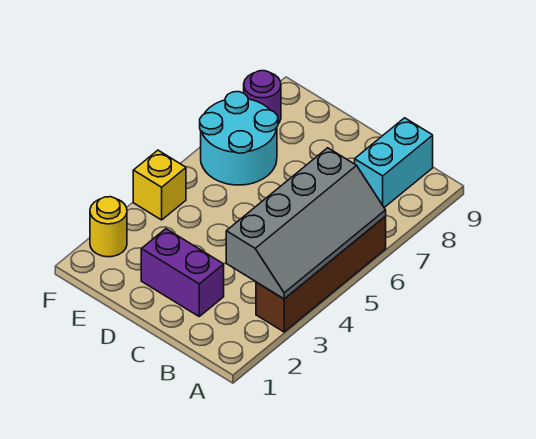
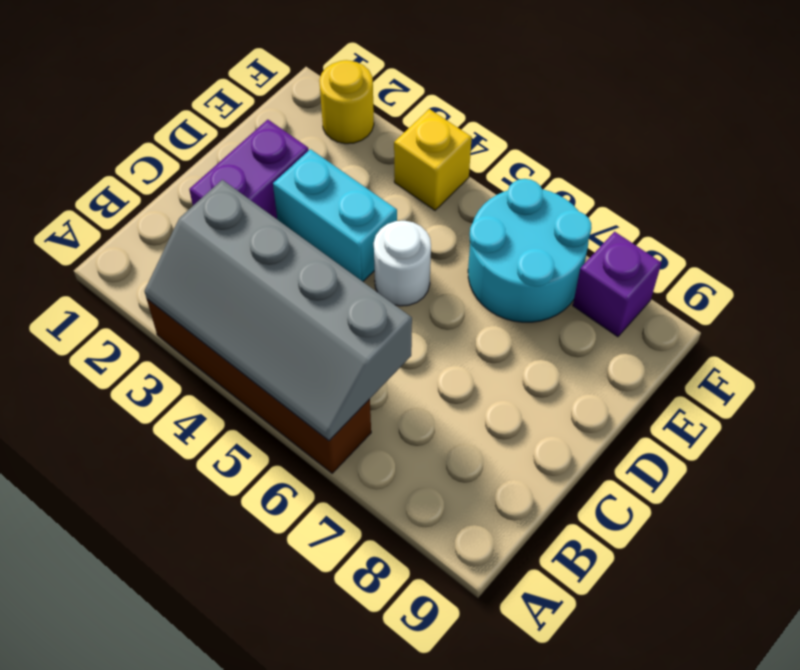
cyan brick B8:B9 level 1 -> cyan brick D3:D4 level 1
none -> white round brick D5 level 1
purple round brick F8 level 1 -> purple brick F8 level 1

